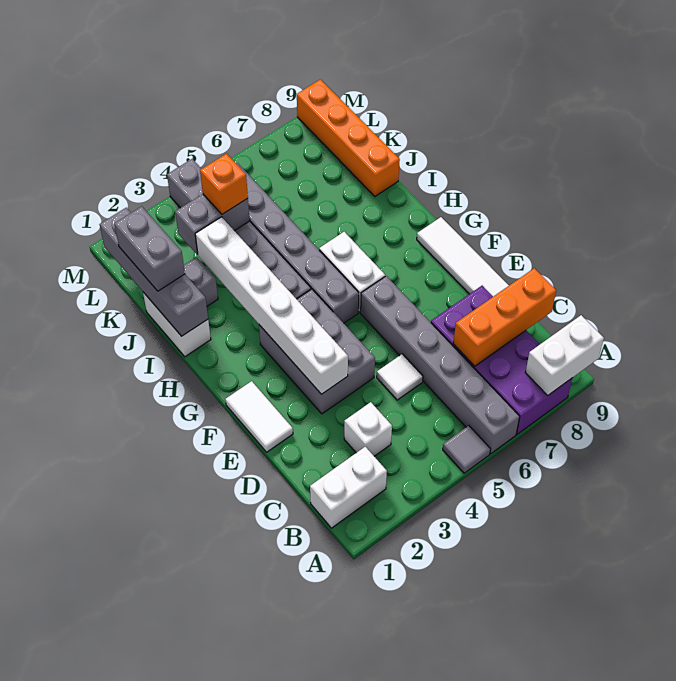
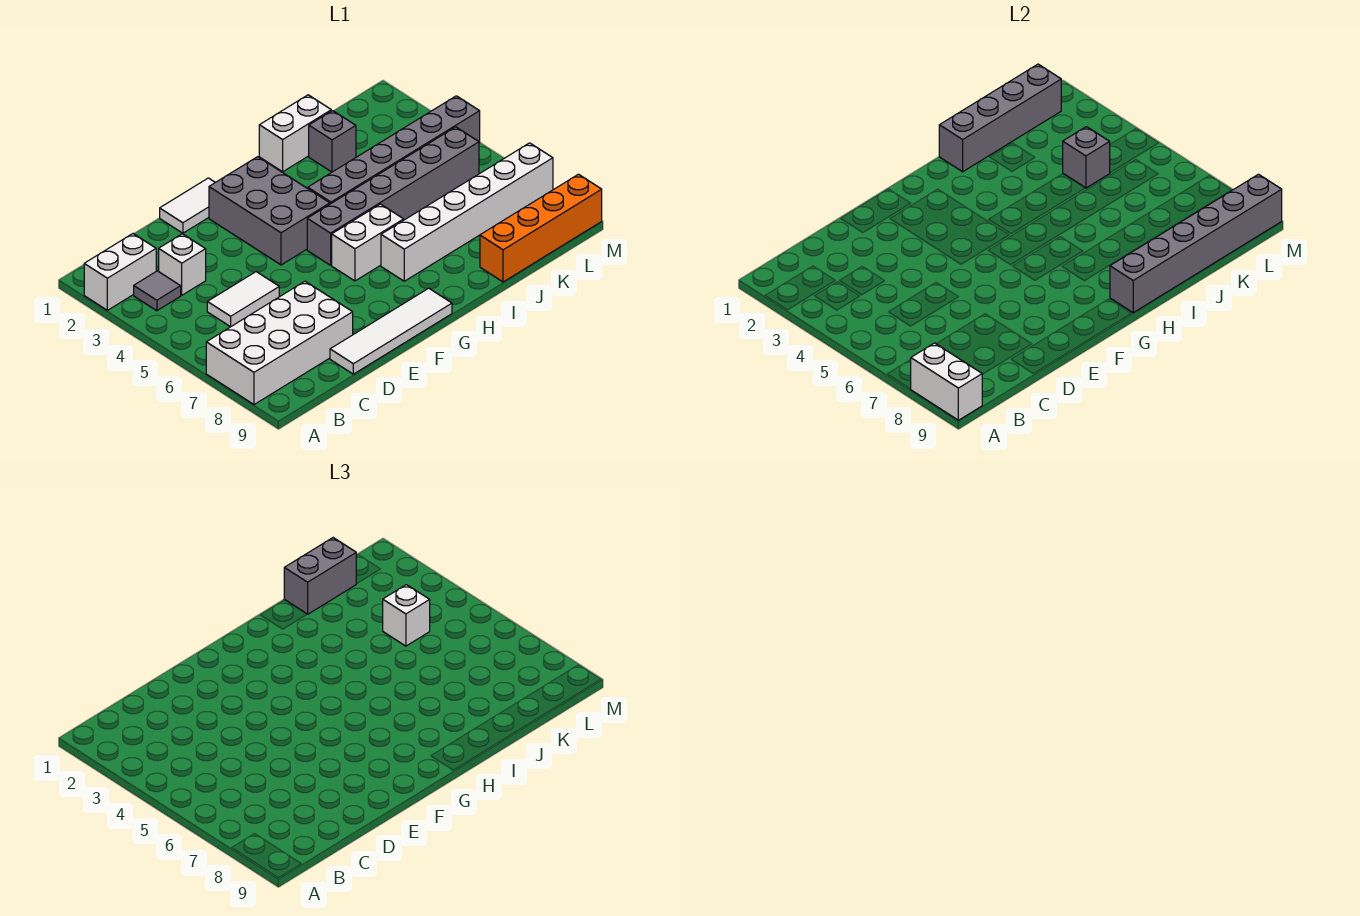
grey tile A5 level 1 -> grey tile B3 level 1
grey brick A6:F6 level 1 -> grey brick H9:M9 level 2
purple brick A7:D8 level 1 -> white brick A7:D8 level 1
white brick B1:B2 level 1 -> white brick A2:B2 level 1
orange brick C7:C9 level 2 -> none
white tile D5 level 1 -> white tile C5:D5 level 1
grey brick E3:G4 level 1 -> grey brick F2:G4 level 1
white brick E3:J3 level 2 -> white brick H7:M7 level 1
grey brick K3:K4 level 2 -> grey brick K4 level 2
orange brick K4 level 3 -> white brick K4 level 3

